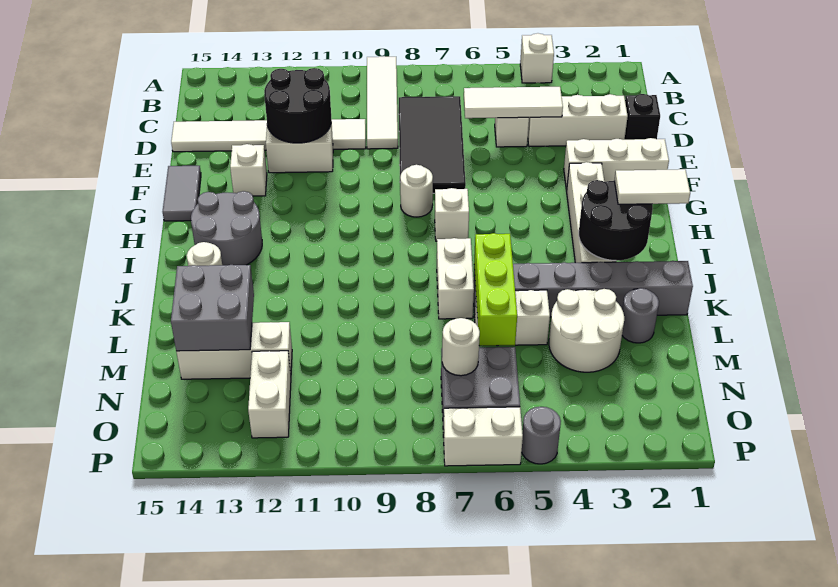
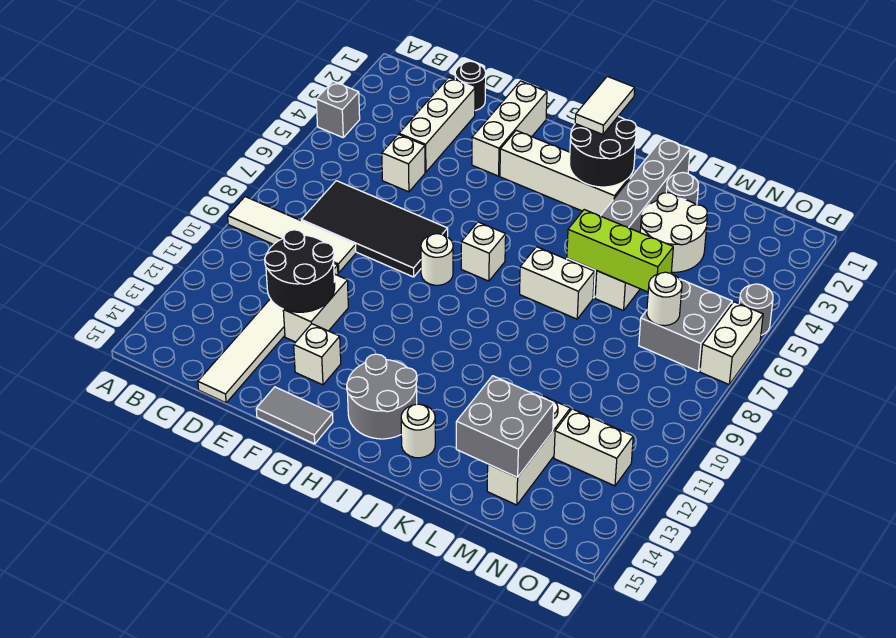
white brick A4 level 1 -> grey brick A4 level 1
black brick D1 level 1 -> black round brick D1 level 1
white tile D4:D6 level 2 -> none

